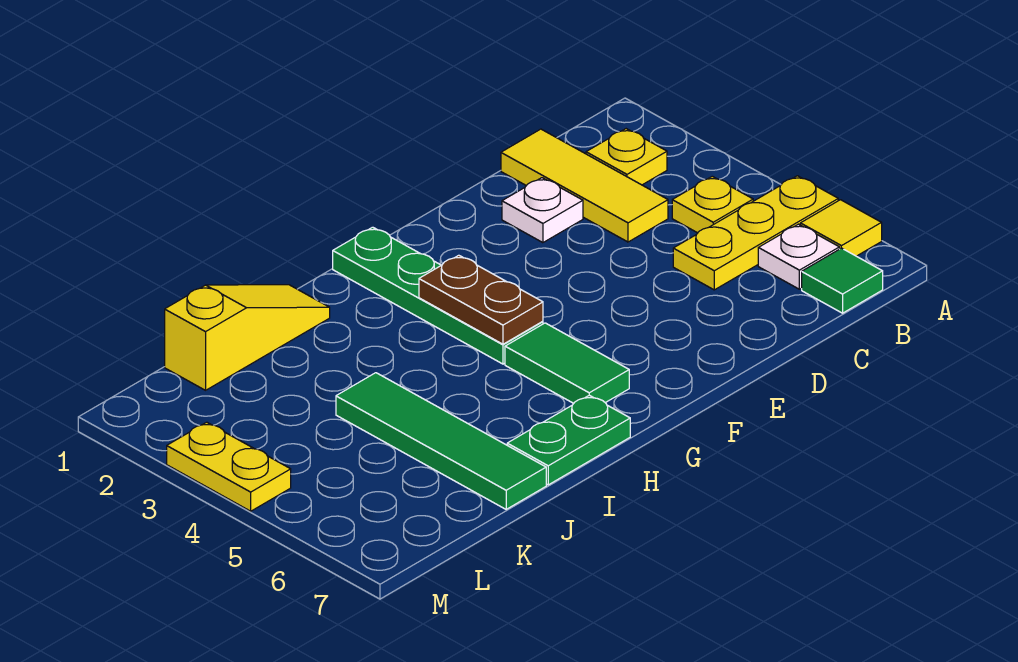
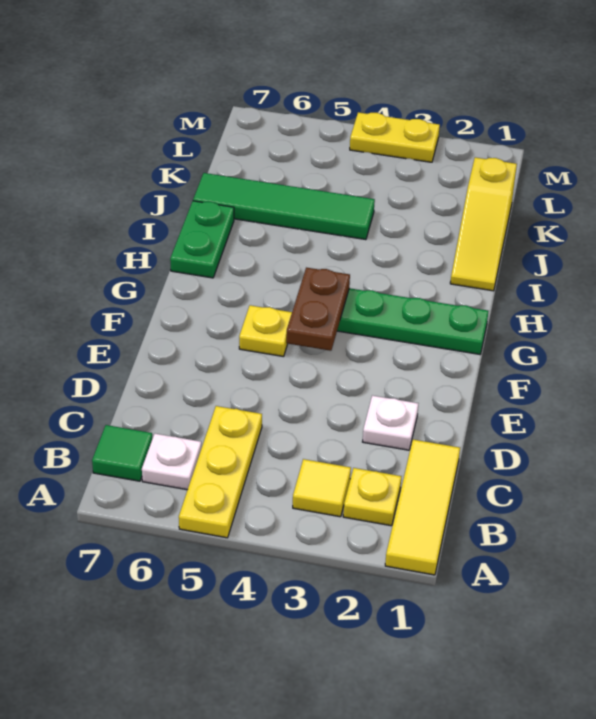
yellow tile A6 level 1 -> yellow tile B3 level 1
yellow plate B4 level 1 -> yellow plate F5 level 1
yellow tile C1:C3 level 1 -> yellow tile A1:C1 level 1
brown plate G3:G4 level 2 -> brown plate F4:G4 level 2
green tile G5:G6 level 1 -> none

